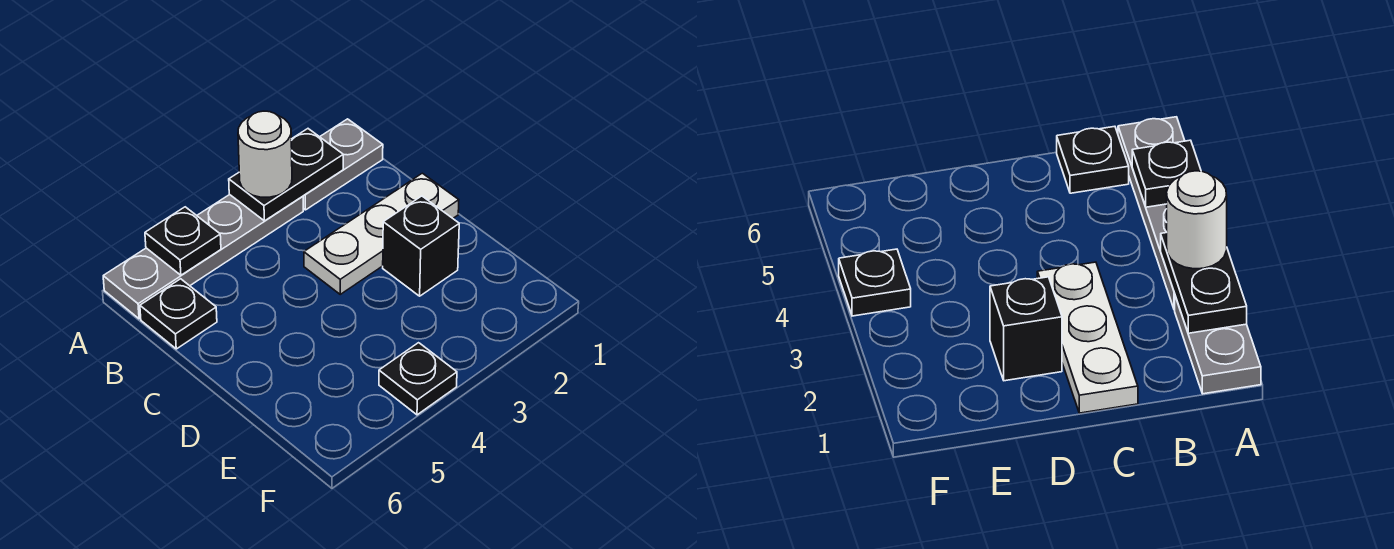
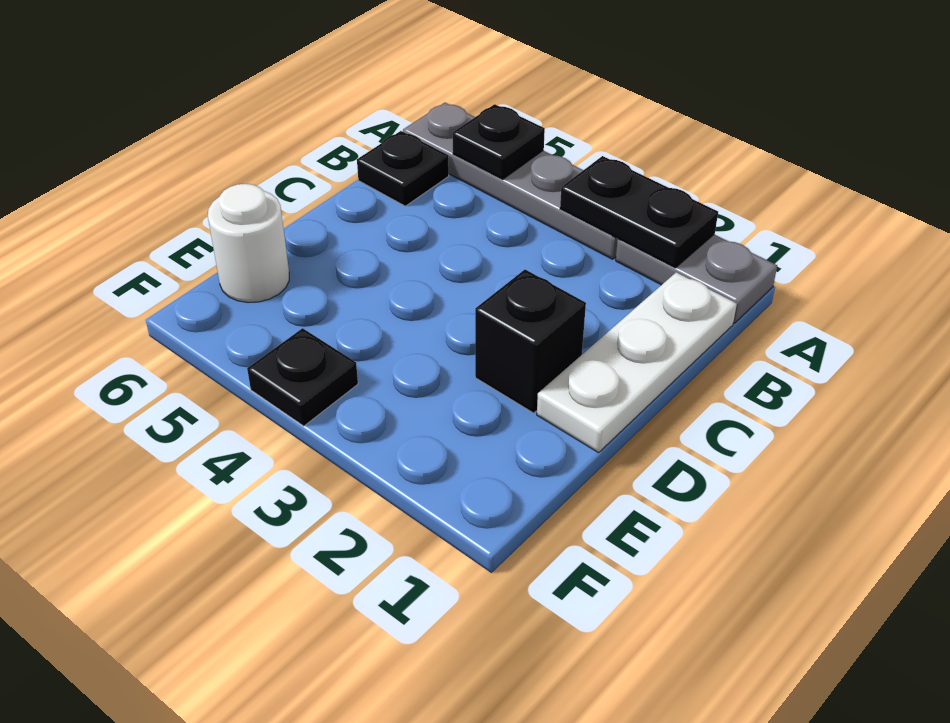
white round brick A3 level 3 -> white round brick E6 level 1
white plate C1:C3 level 1 -> white plate B1:D1 level 1

